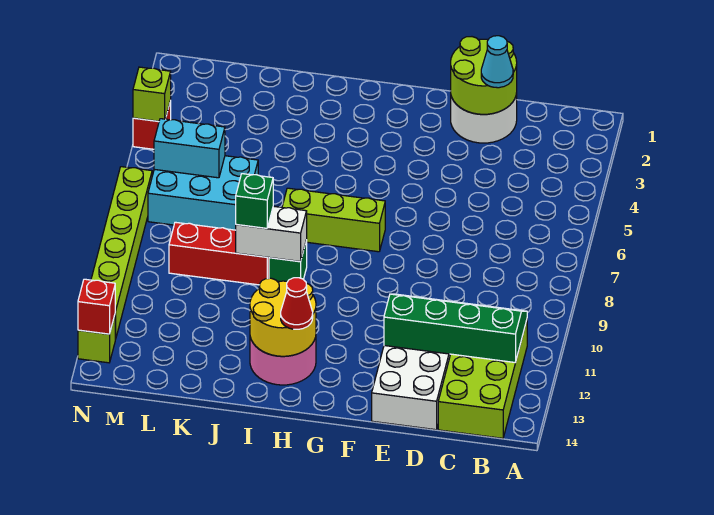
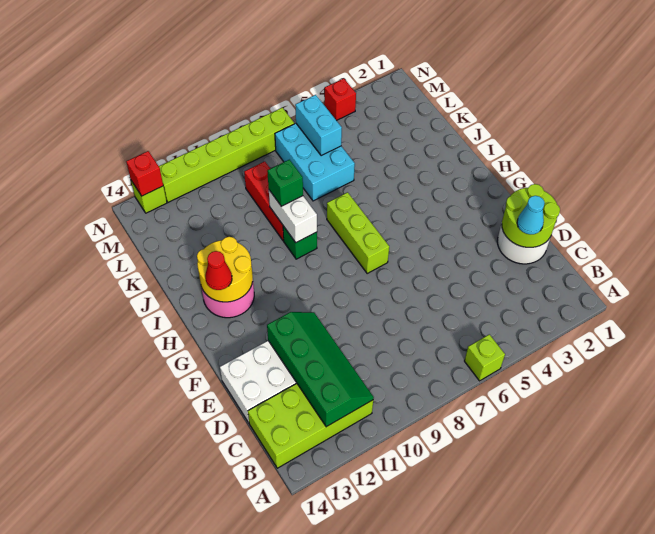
lime brick N4 level 2 -> lime brick A6 level 1

